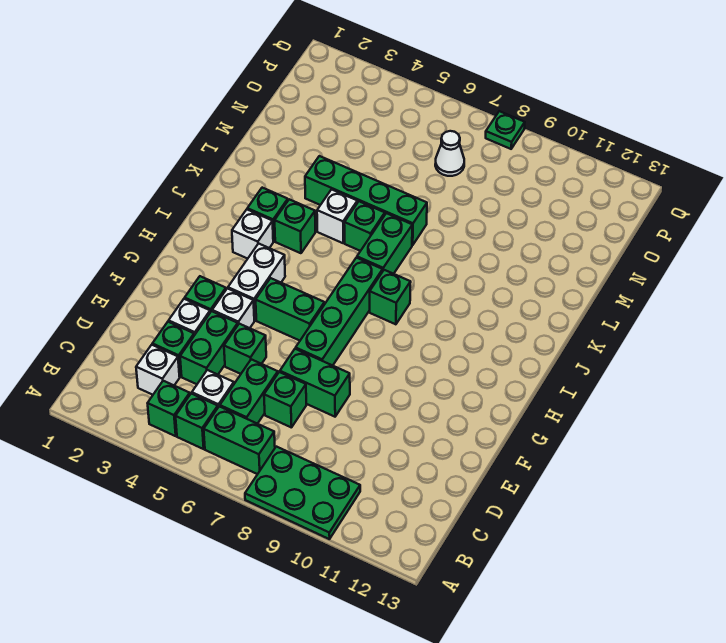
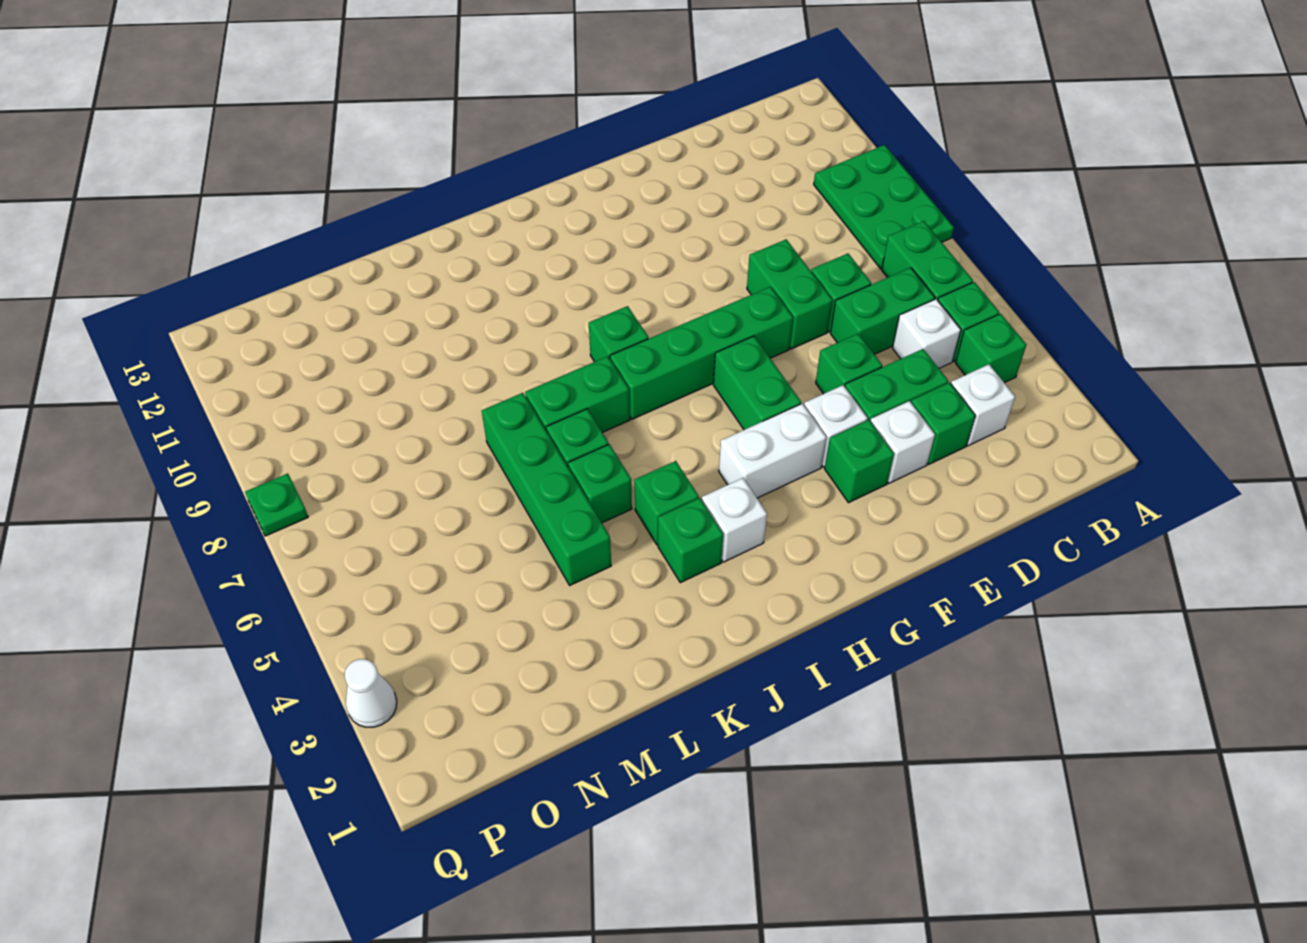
white brick K5 level 1 -> green brick K5 level 1
white cone O7 level 1 -> white cone Q3 level 1

